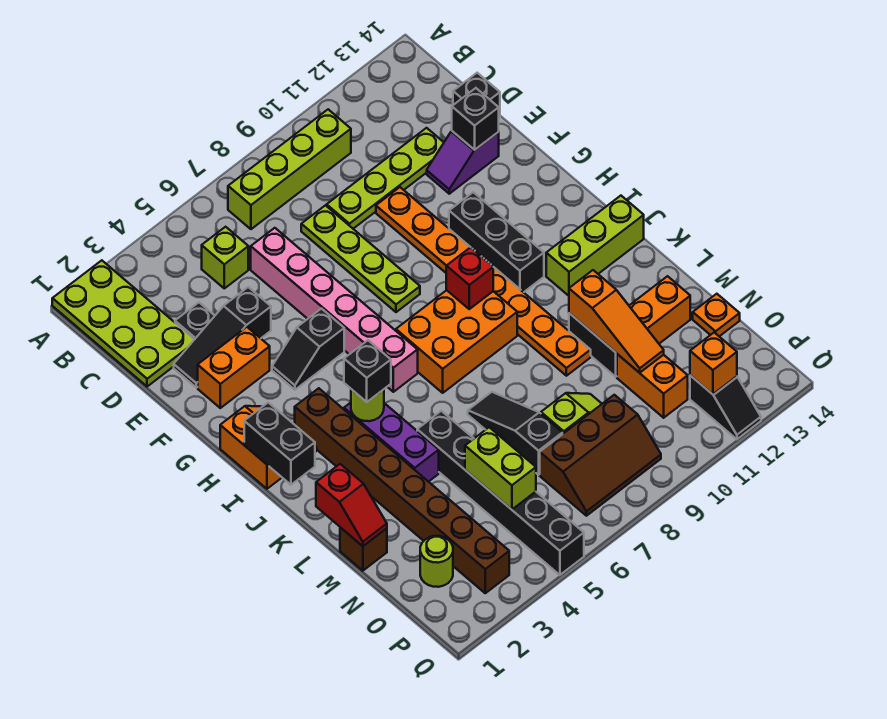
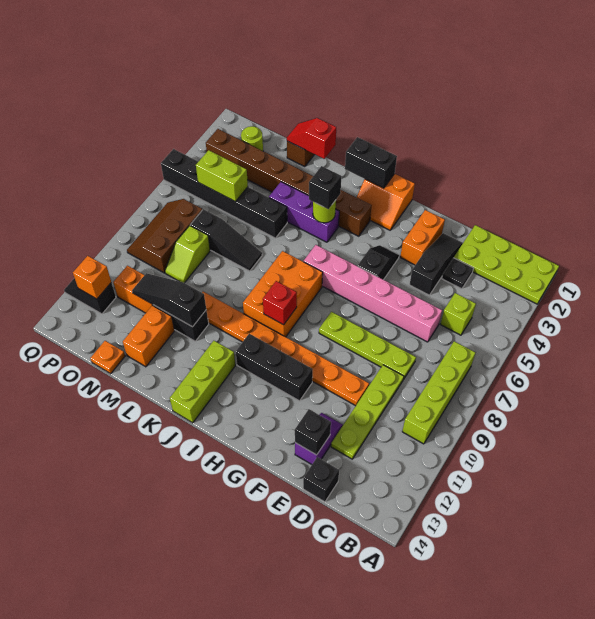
orange slope L11:N11 level 2 top L -> black slope L11:N11 level 2 top L

